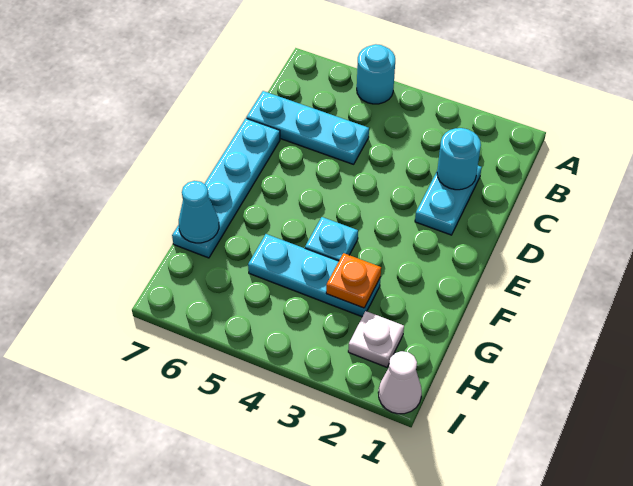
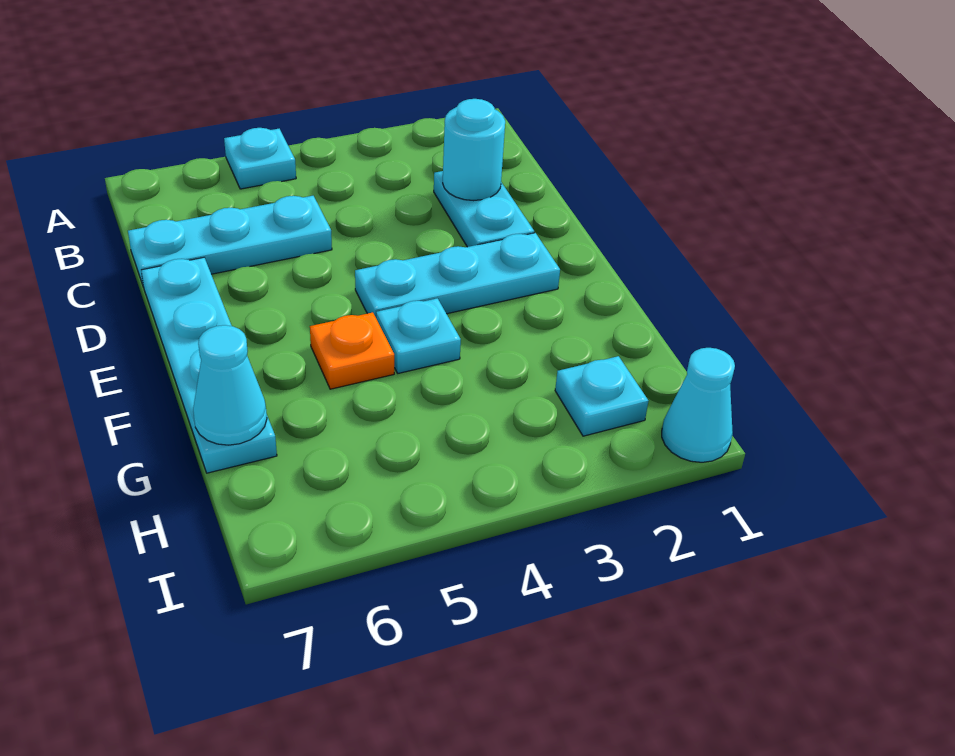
cyan round brick A5 level 1 -> cyan plate A5 level 1
cyan plate G3:G5 level 1 -> cyan plate E2:E4 level 1
orange plate G3 level 2 -> orange plate F5 level 1
white plate H2 level 1 -> cyan plate H2 level 1
white cone I1 level 1 -> cyan cone I1 level 1

